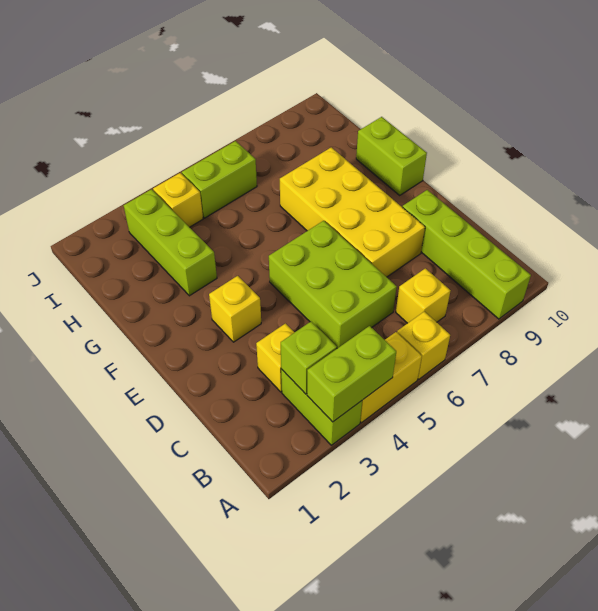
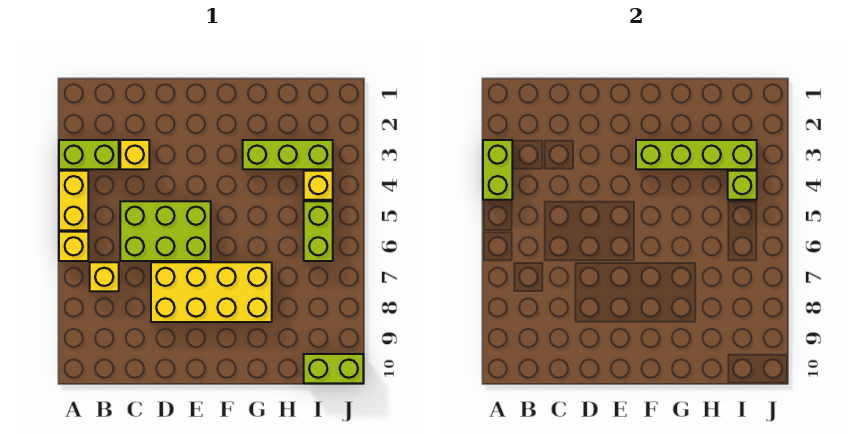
lime brick A9:D9 level 1 -> lime brick F3:I3 level 2
lime brick B3 level 2 -> lime brick I4 level 2
yellow brick E3 level 1 -> none
lime brick F10:G10 level 1 -> lime brick I10:J10 level 1

